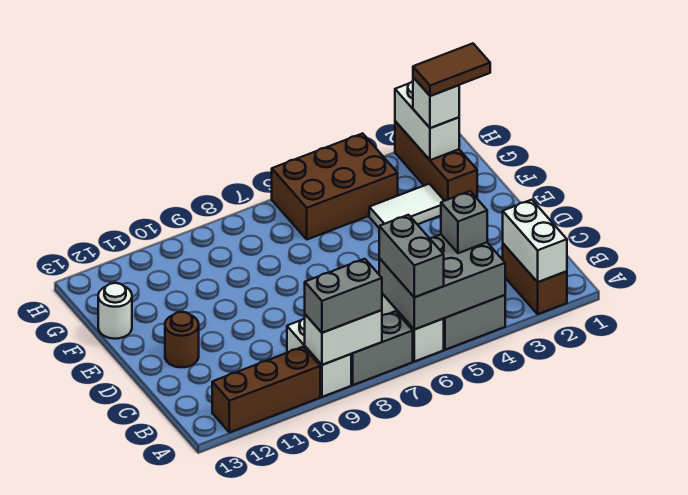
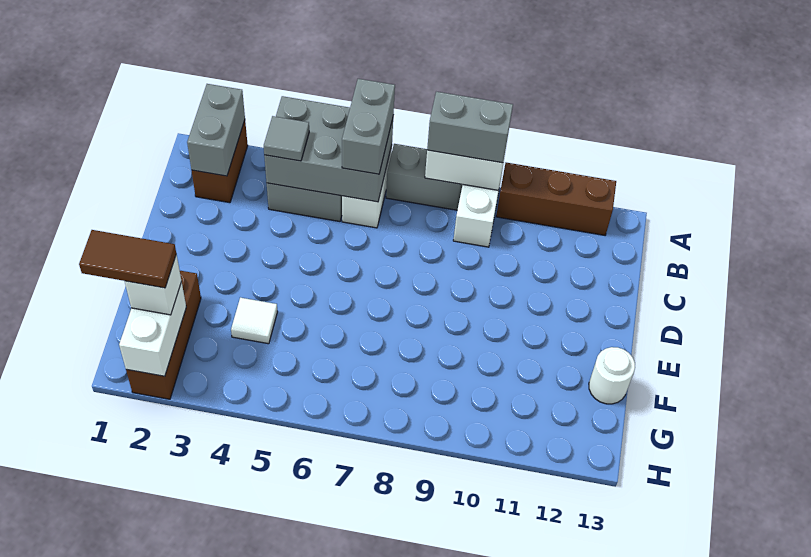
white brick A2:B2 level 2 -> grey brick A2:B2 level 2
grey brick B4 level 3 -> grey tile B4 level 3
brown round brick D12 level 1 -> none
white tile F3:F4 level 1 -> white tile F4 level 1
brown brick G4:H6 level 1 -> none

